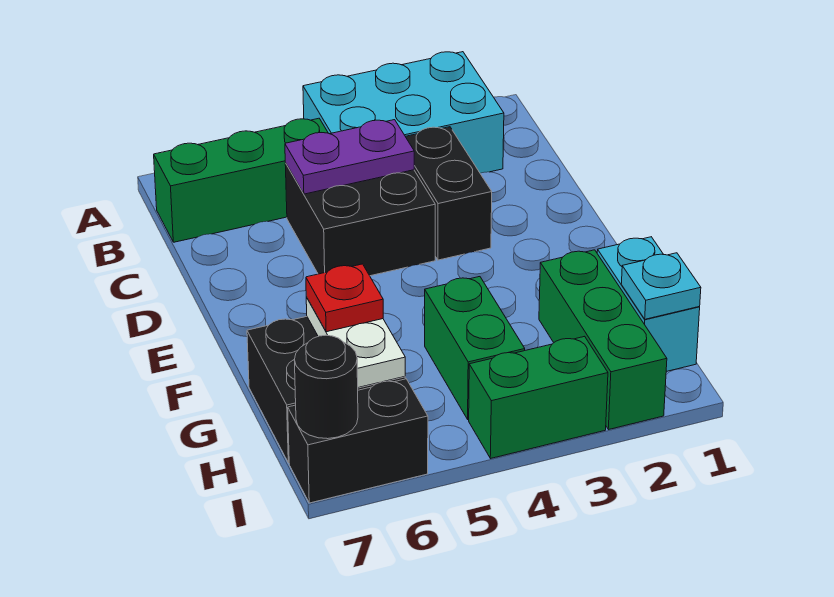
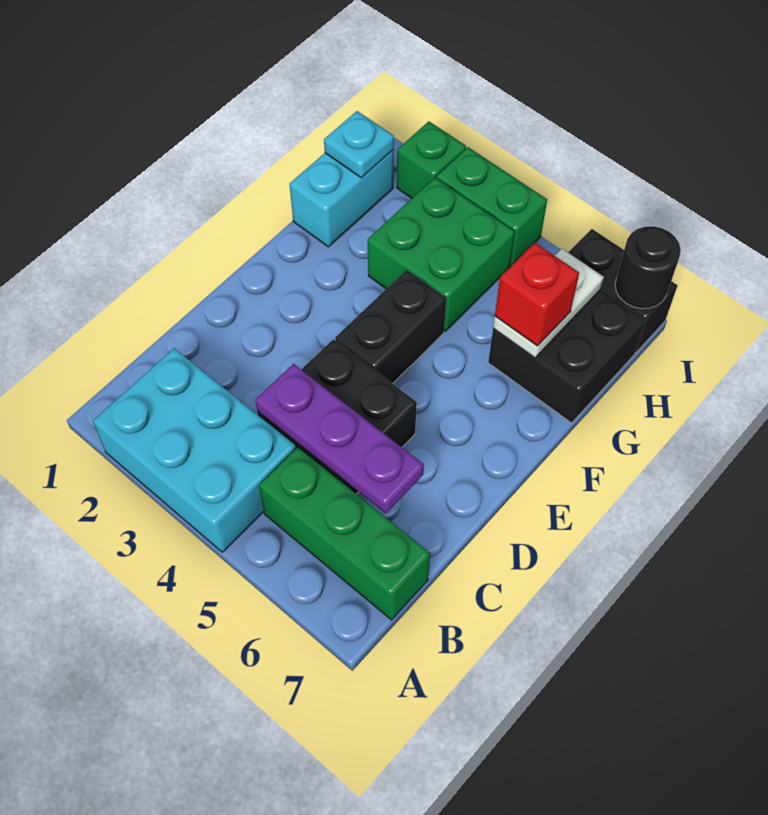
black brick C3:D3 level 1 -> black brick E4:F4 level 1
purple plate C4:C5 level 2 -> purple plate C4:C6 level 2
green brick G2:I2 level 1 -> green brick I2 level 1
green brick G4:H4 level 1 -> green brick G3:H4 level 1
red plate G6 level 3 -> red brick G6 level 3

